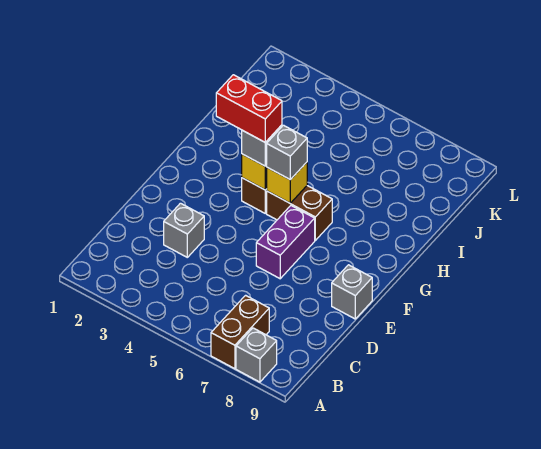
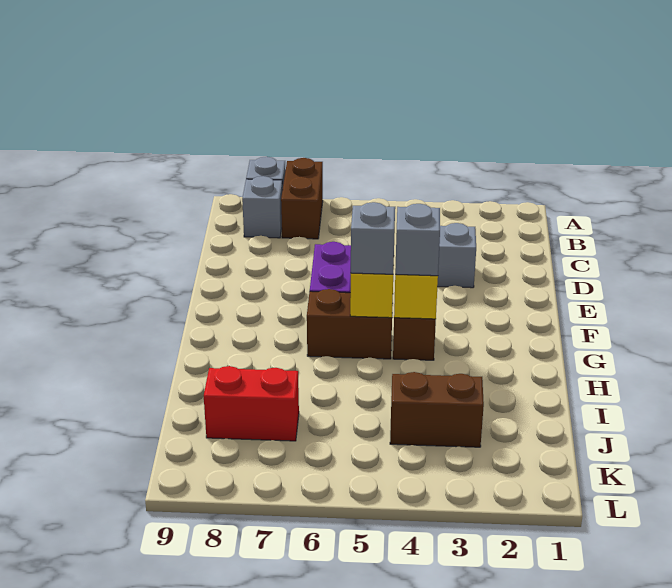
grey brick E9 level 1 -> grey brick B8 level 1
red brick G3:G4 level 4 -> red brick J7:J8 level 1
none -> brown brick J3:J4 level 1

